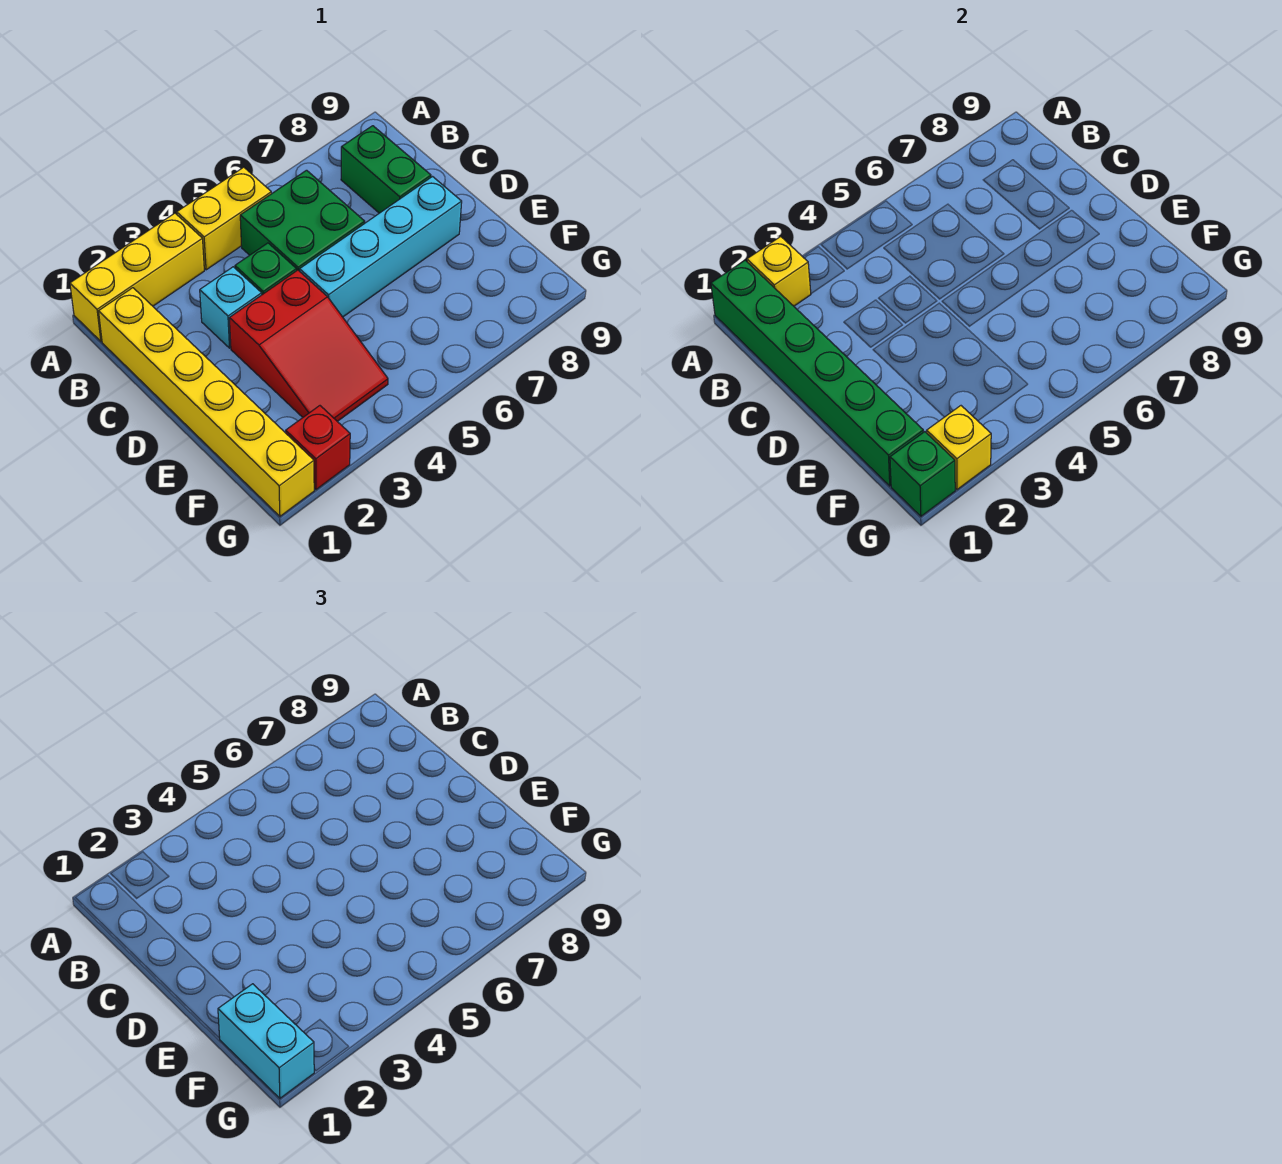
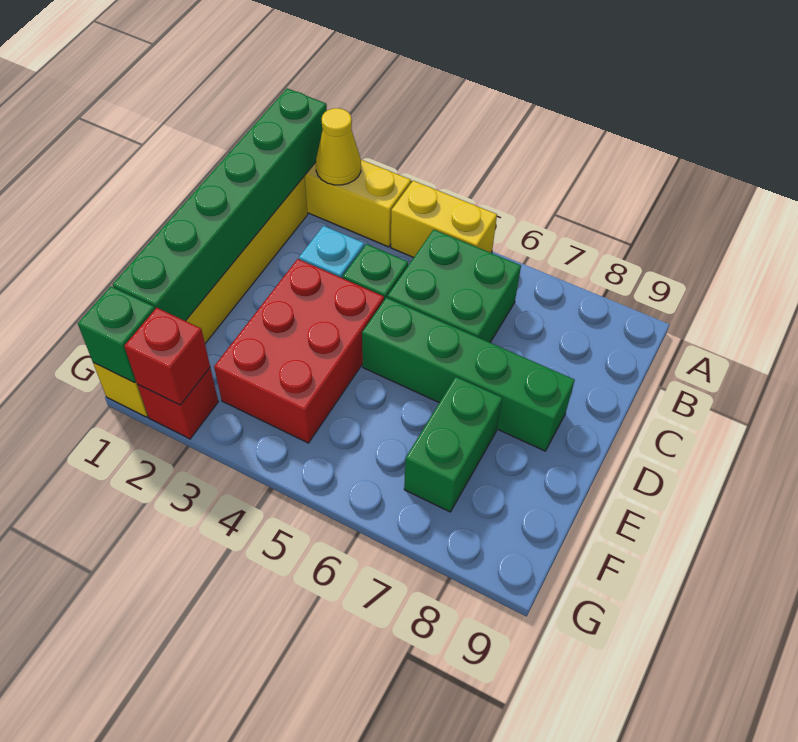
yellow brick A2 level 2 -> yellow cone A2 level 2
green brick B8:C8 level 1 -> green brick E7:F7 level 1
red slope D3:F4 level 1 top D -> red brick D3:F4 level 1
cyan brick D5:D8 level 1 -> green brick D5:D8 level 1
cyan brick F1:G1 level 3 -> none
yellow brick G2 level 2 -> red brick G2 level 2

